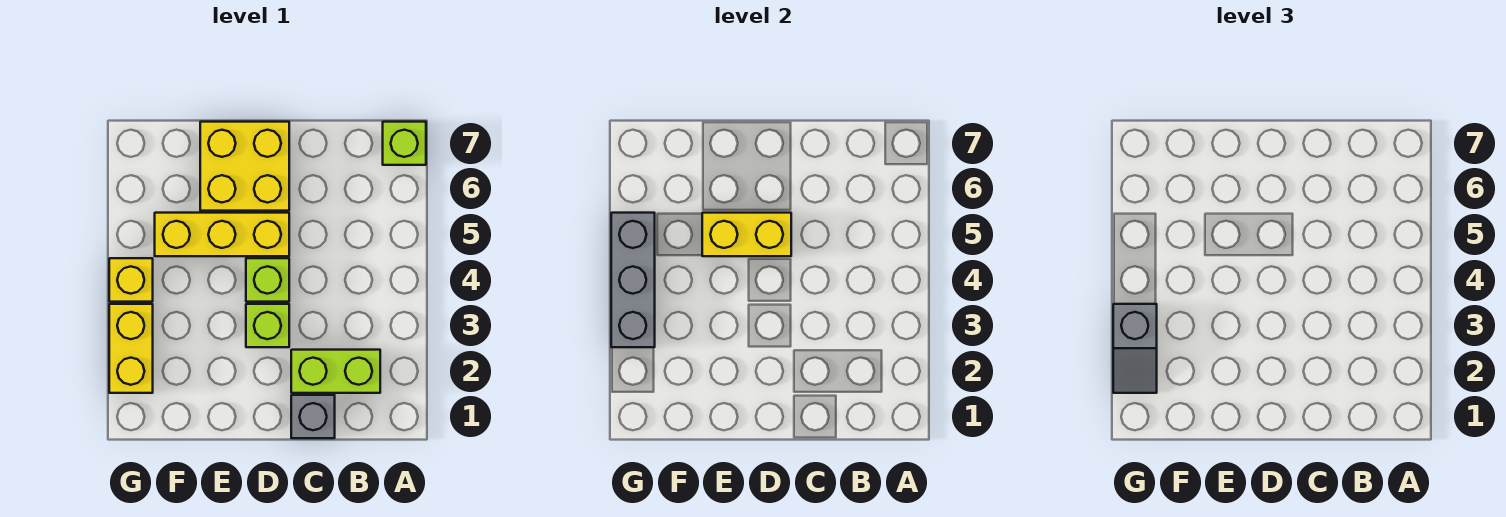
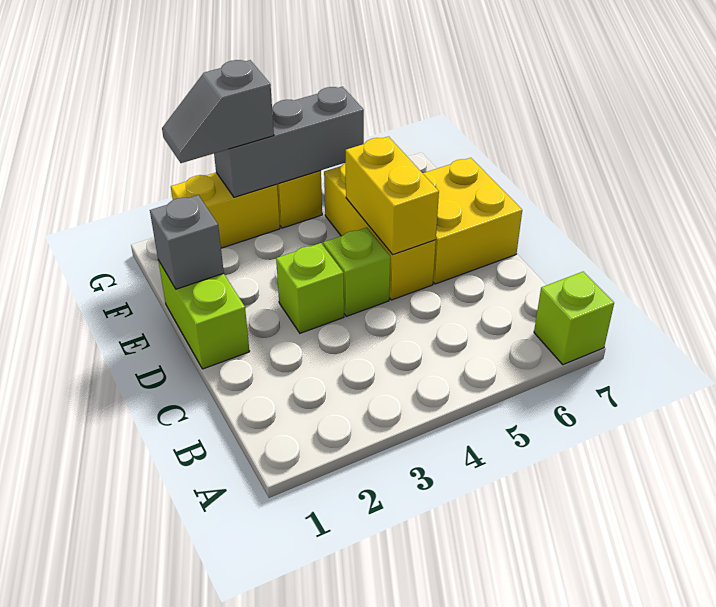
lime brick B2:C2 level 1 -> lime brick D1:E1 level 1
grey brick C1 level 1 -> grey brick E1 level 2

